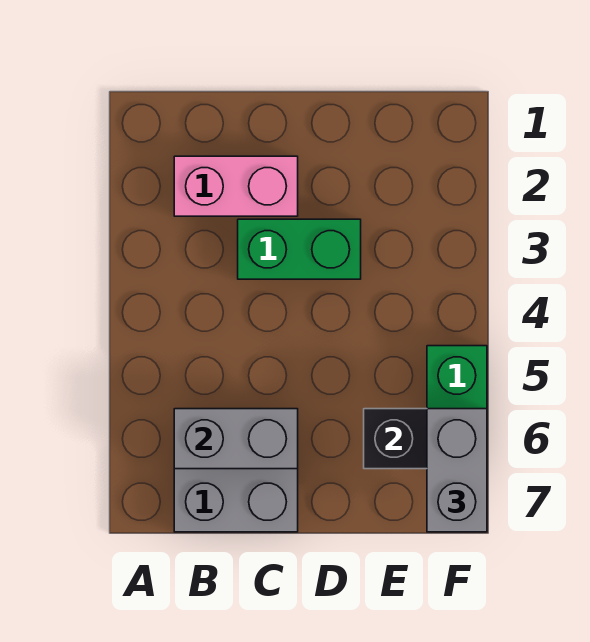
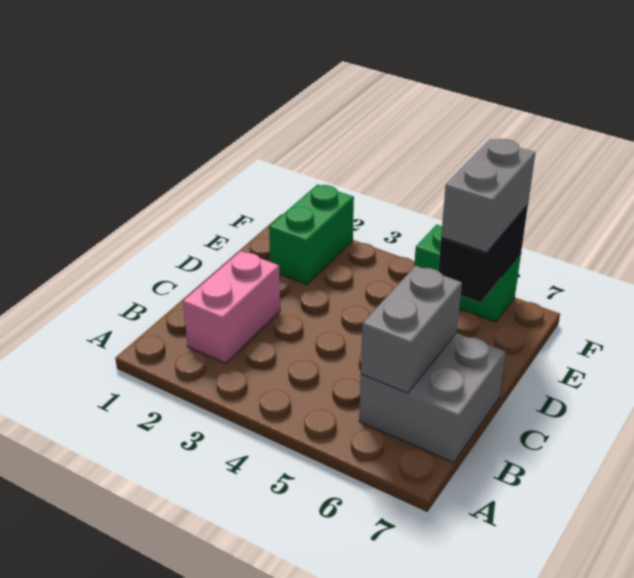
green brick C3:D3 level 1 -> green brick E2:F2 level 1
grey brick F6:F7 level 3 -> grey brick E6:F6 level 3

